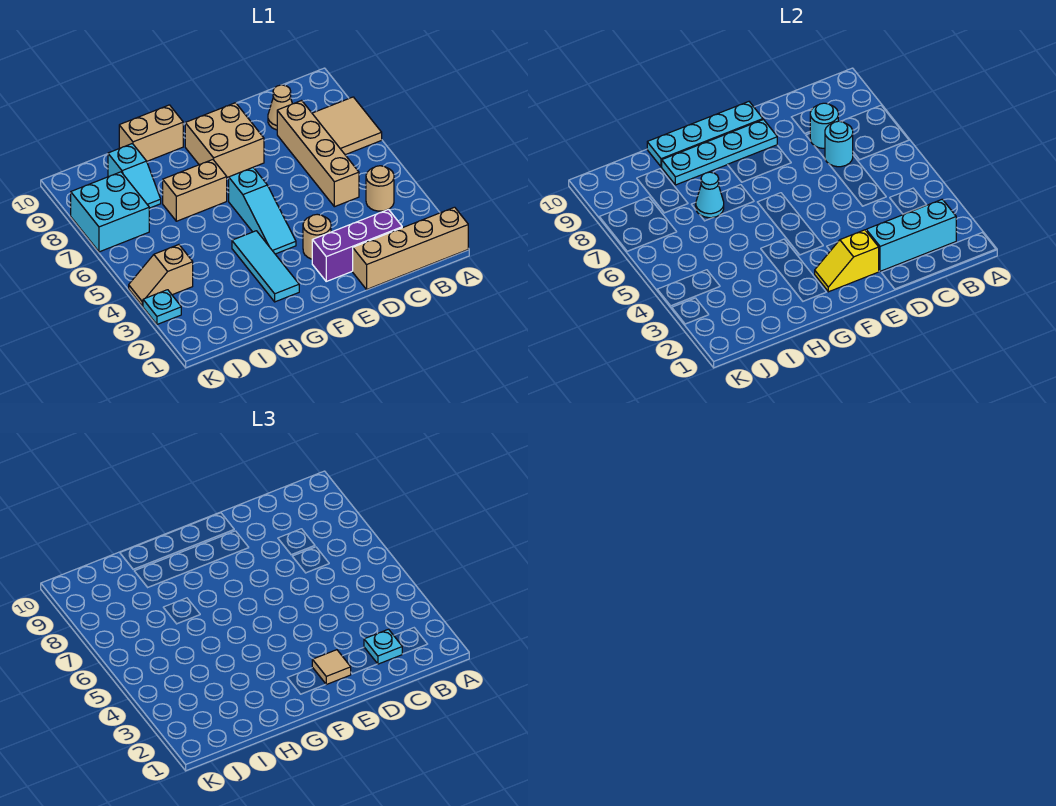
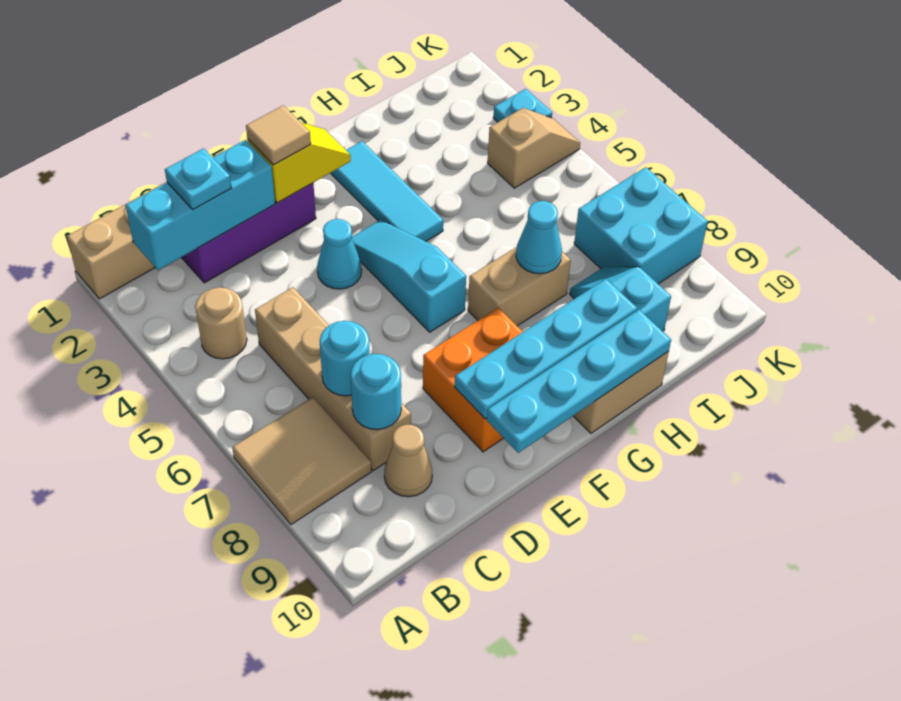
tan round brick E3 level 1 -> none
none -> cyan cone E4 level 1
tan brick E8:F9 level 1 -> orange brick E8:F9 level 1

